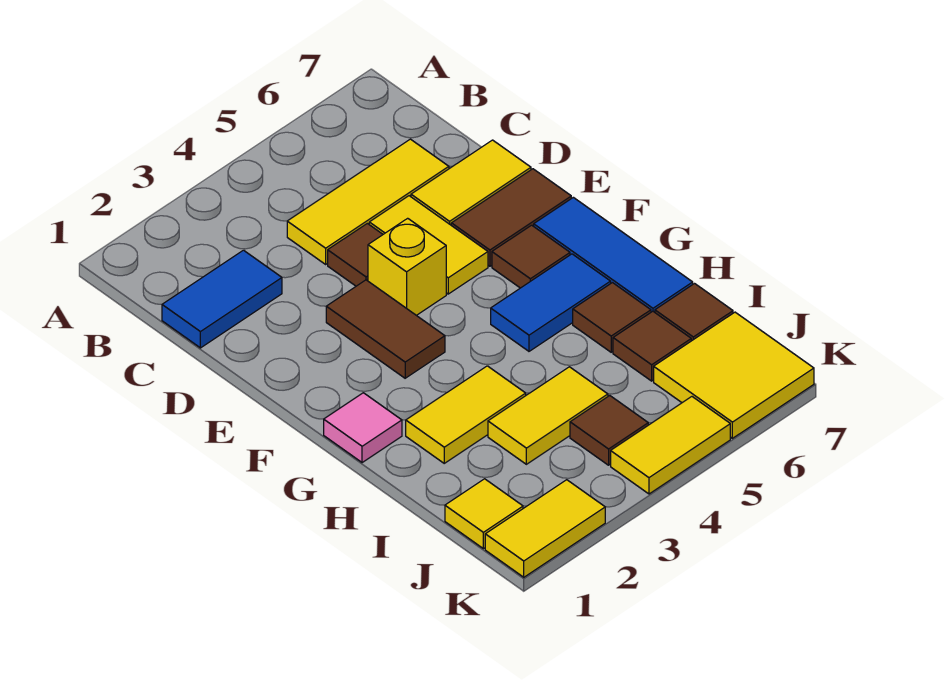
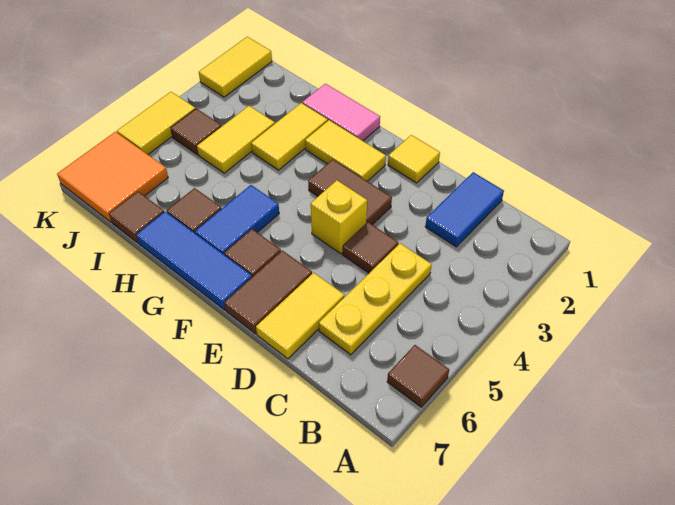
yellow tile C4:C6 level 1 -> yellow plate C4:C6 level 1
yellow tile D5:E5 level 1 -> yellow tile F2:G2 level 1
pink tile G1 level 1 -> pink tile G1:H1 level 1
brown tile I6 level 1 -> brown tile A6 level 1
yellow tile J1 level 1 -> yellow tile E1 level 1
yellow tile J6:K7 level 1 -> orange tile J6:K7 level 1

